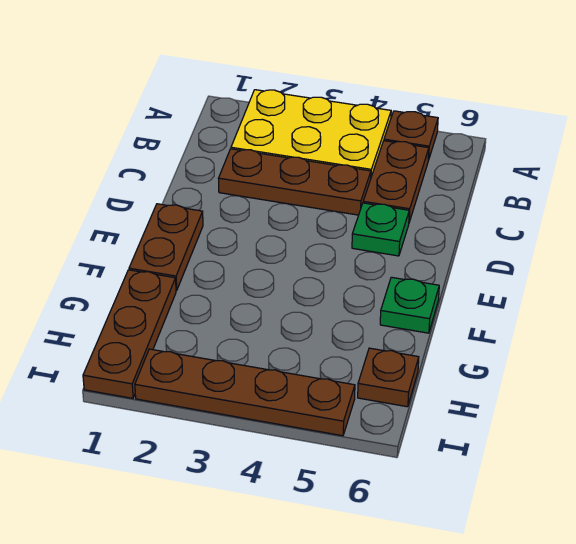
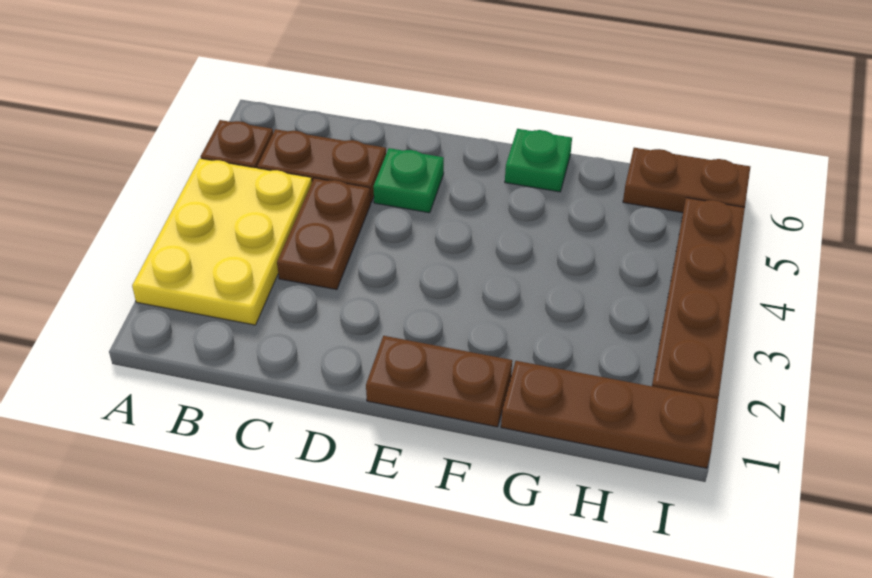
brown plate C2:C4 level 1 -> brown plate C3:C4 level 1
brown plate H6 level 1 -> brown plate H6:I6 level 1

